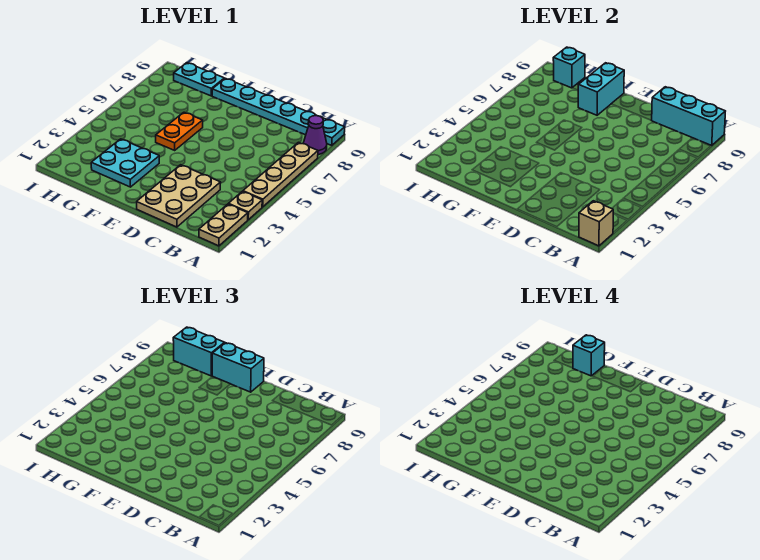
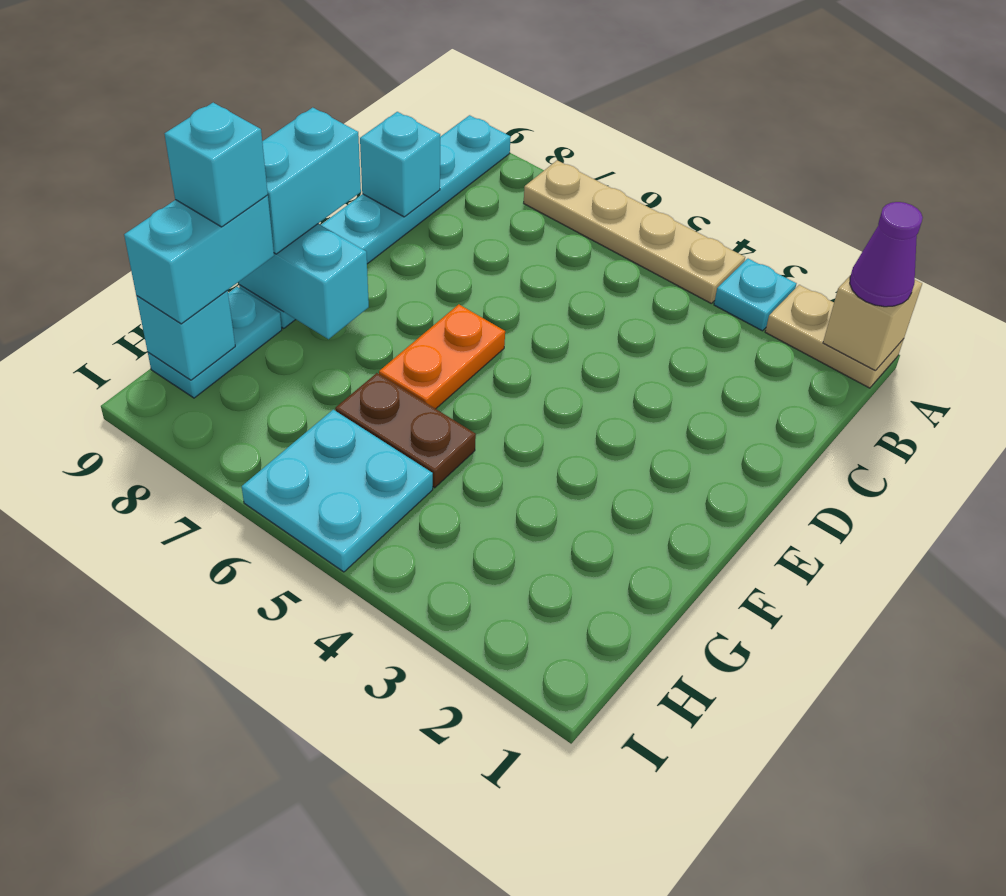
tan plate A3 level 1 -> cyan plate A3 level 1
purple cone A8 level 1 -> purple cone A1 level 3
cyan brick A9:C9 level 2 -> cyan brick C9 level 2
tan plate C1:D3 level 1 -> none
cyan plate F2:G3 level 1 -> cyan plate H5:I6 level 1
orange plate F5:F6 level 1 -> orange plate E6:F6 level 1
none -> brown plate G5:G6 level 1

